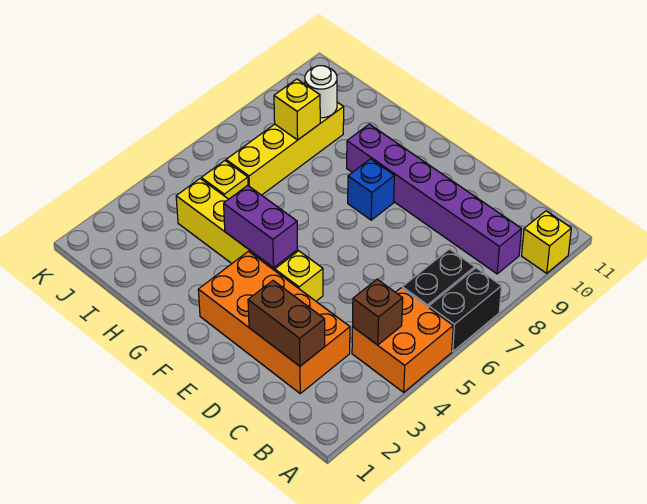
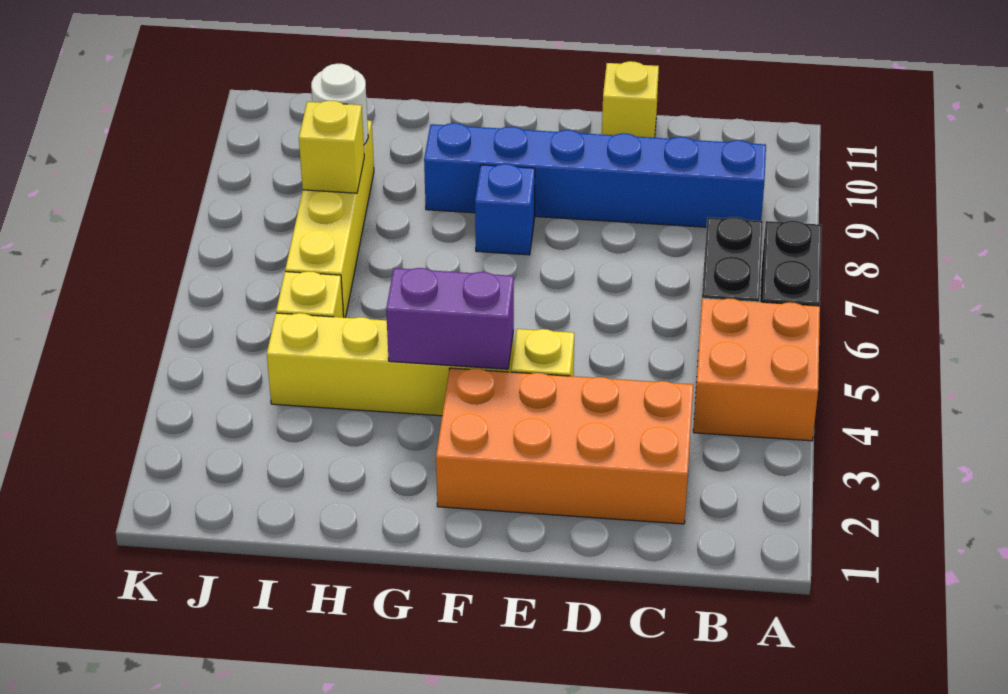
yellow brick A10 level 1 -> yellow brick D11 level 1
brown brick B4 level 2 -> none
purple brick B9:G9 level 1 -> blue brick B9:G9 level 1
brown brick C2:D2 level 2 -> none

